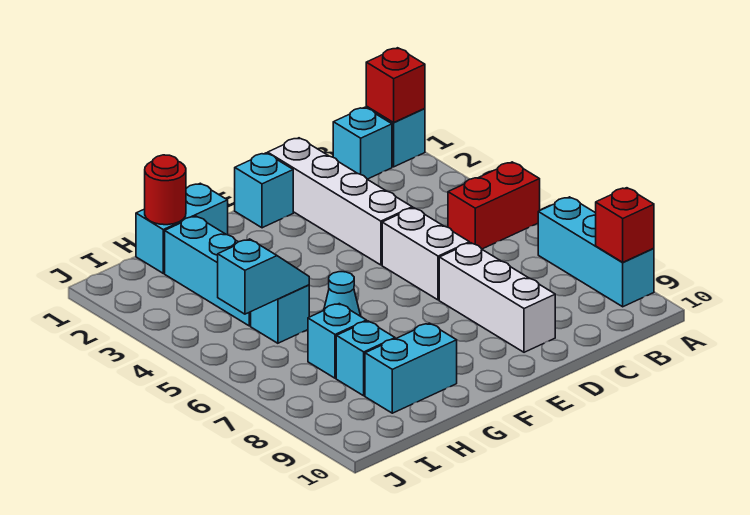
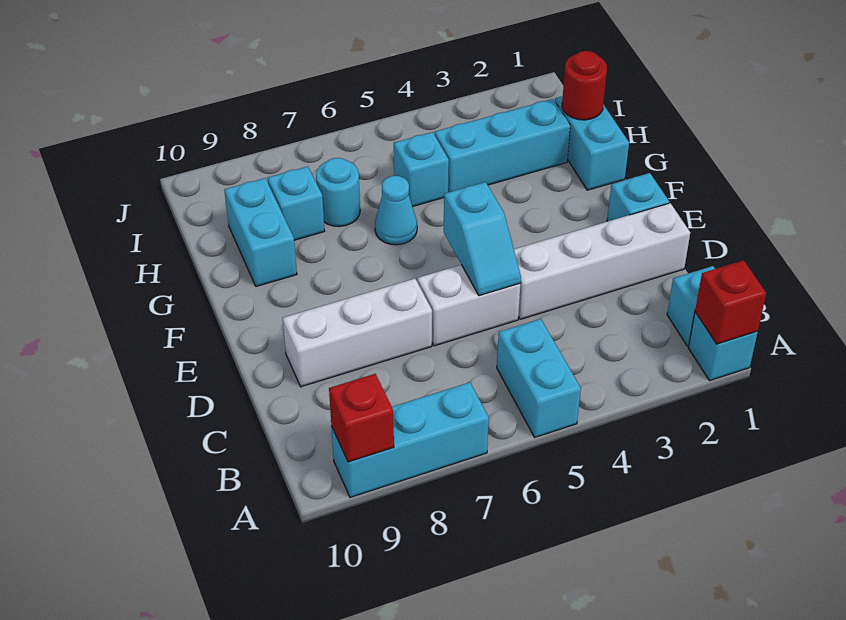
red brick A5:B5 level 1 -> cyan brick A5:B5 level 1
cyan slope H5:I5 level 2 top I -> cyan slope D5:E5 level 2 top E
cyan brick H7 level 1 -> cyan round brick H7 level 1

